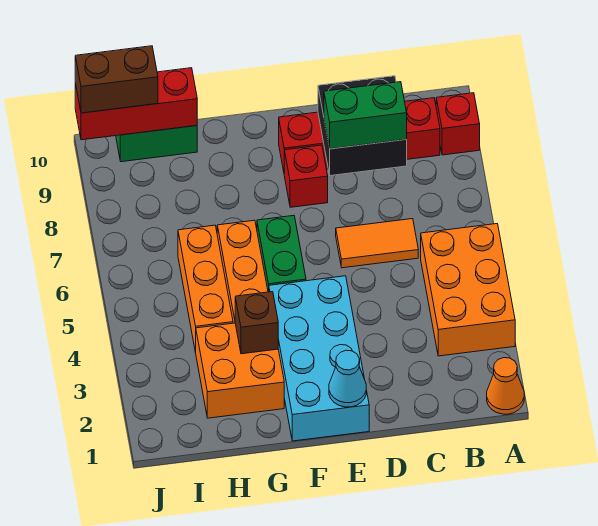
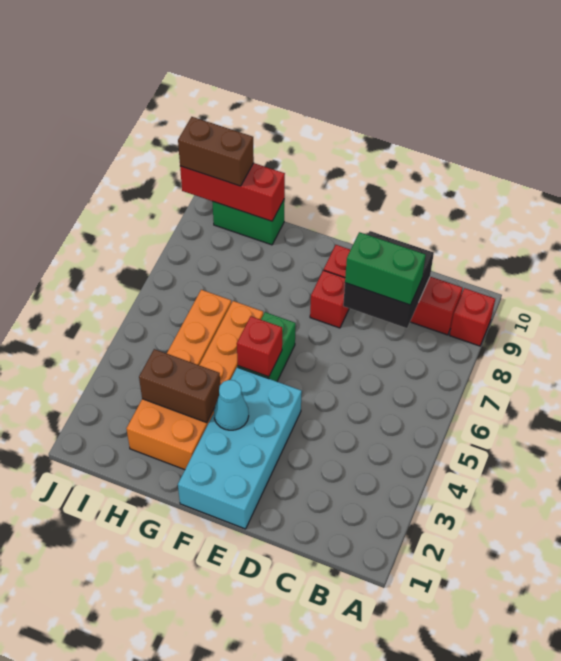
orange cone A1 level 1 -> none
orange brick A3:B5 level 1 -> none
orange tile C6:D6 level 1 -> none
cyan cone E1 level 2 -> cyan cone F3 level 2
none -> red brick F5 level 2
brown brick G3 level 2 -> brown brick G3:H3 level 2

